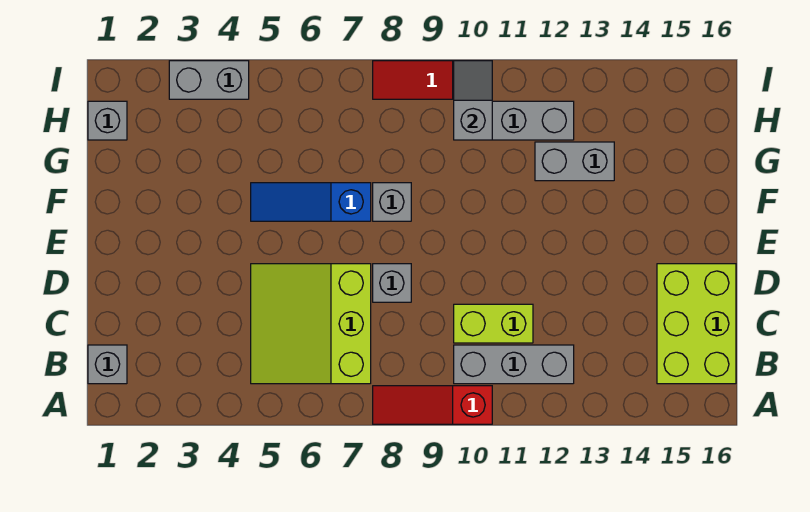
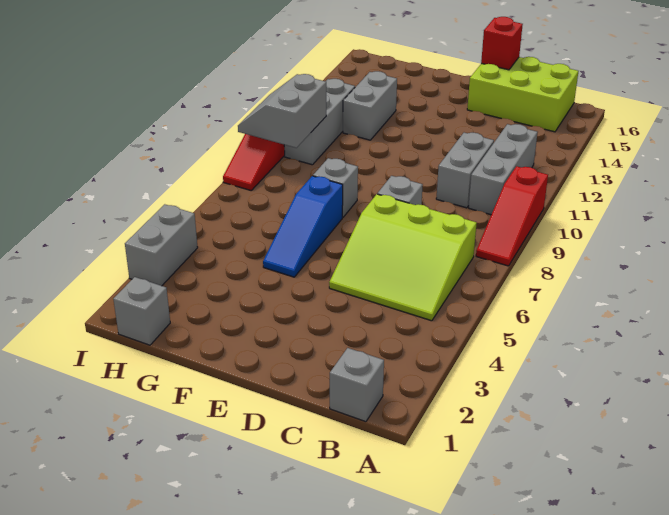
lime brick C10:C11 level 1 -> grey brick C10:C11 level 1
none -> red brick D16 level 2
grey slope H10:I10 level 2 top H -> grey slope H9:I10 level 2 top H

